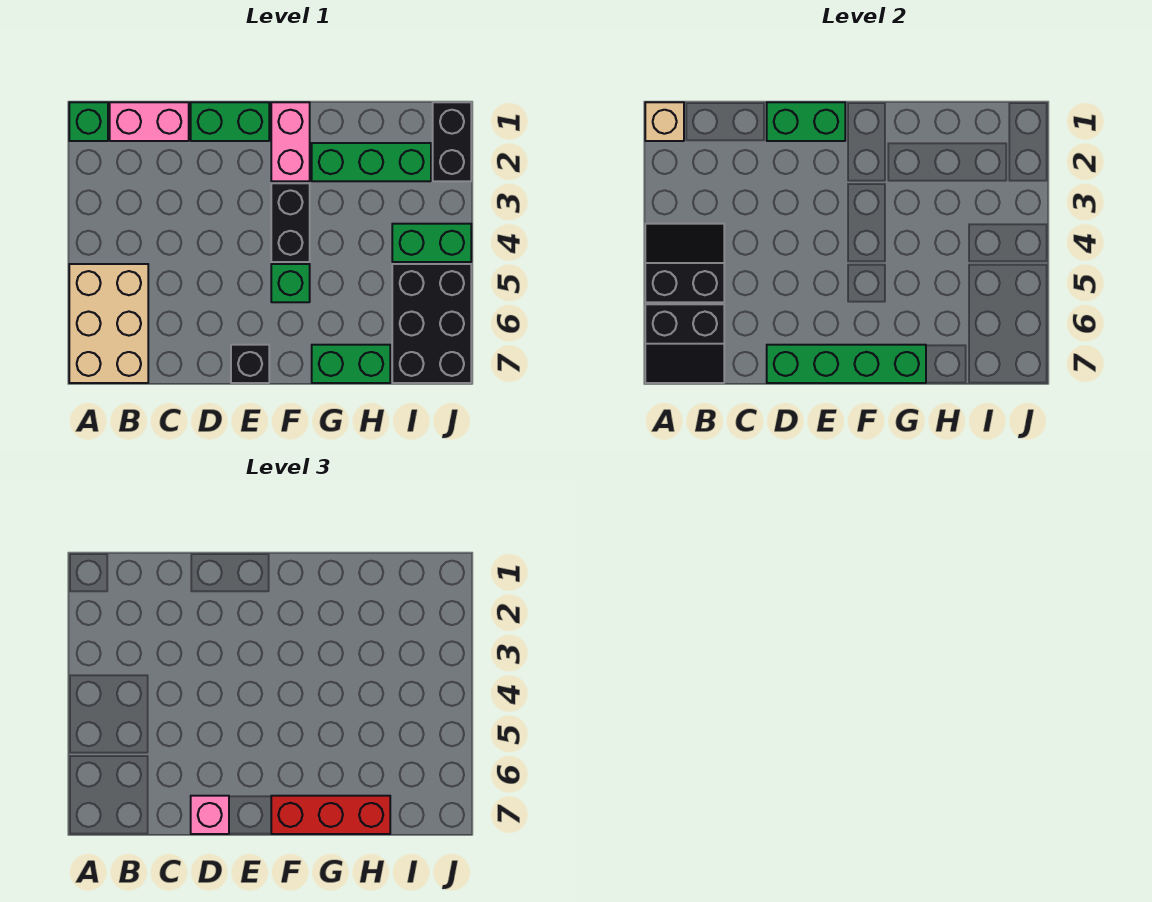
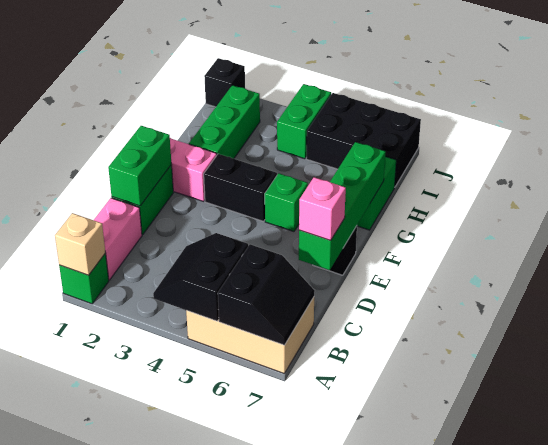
red brick F7:H7 level 3 -> none
black brick J1:J2 level 1 -> black brick J1 level 1

